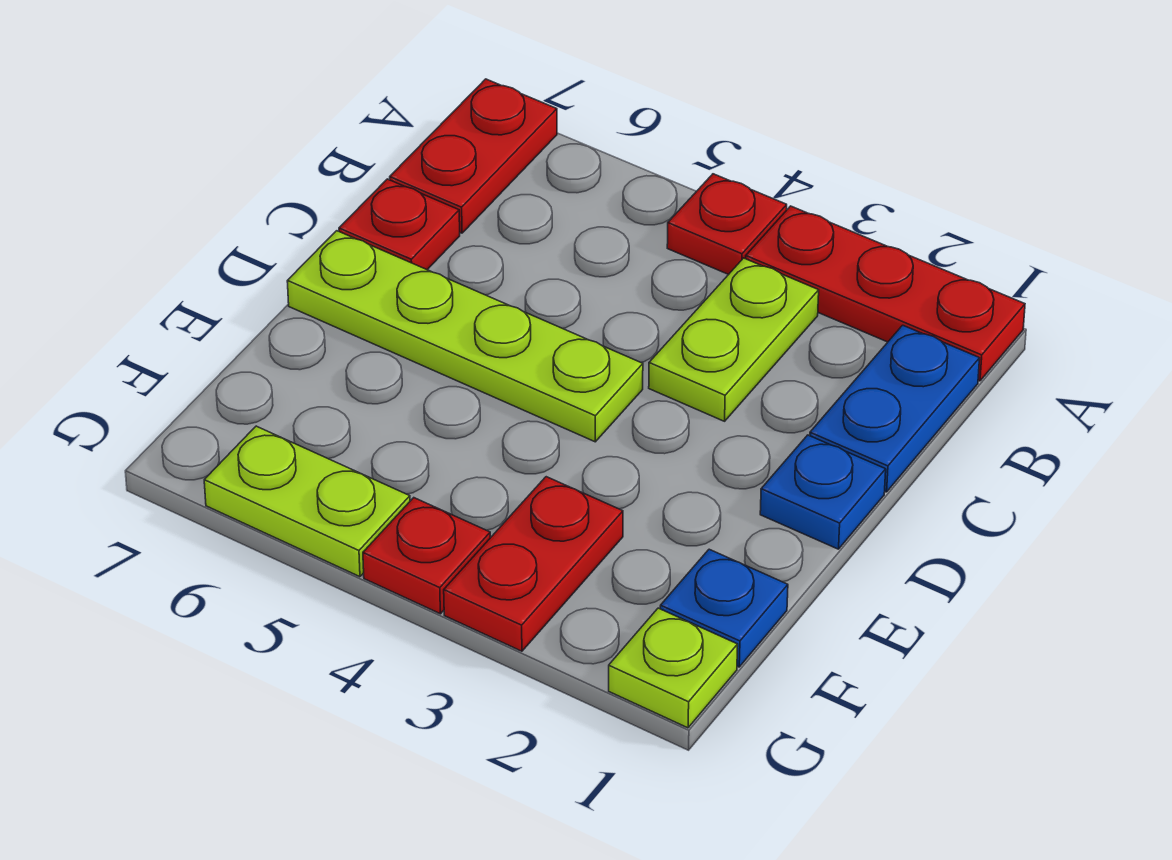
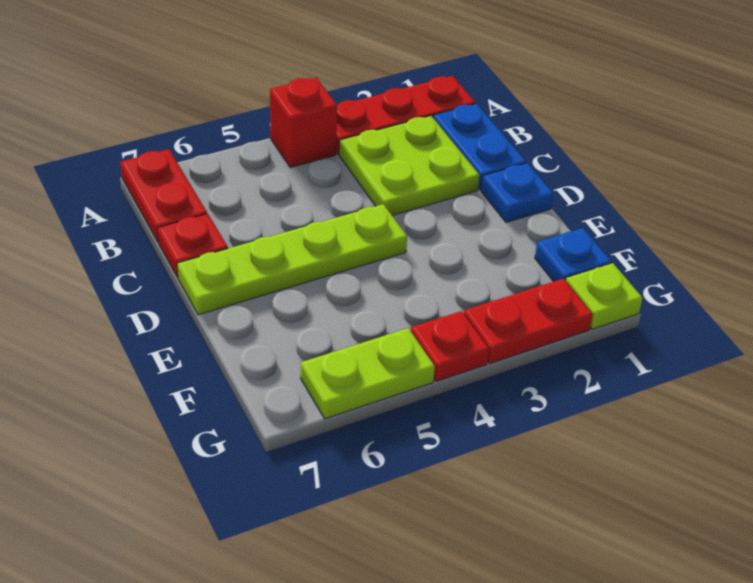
red plate A4 level 1 -> red brick A4 level 1
lime plate B3:C3 level 1 -> lime plate B2:C3 level 1
red plate F3:G3 level 1 -> red plate G2:G3 level 1

